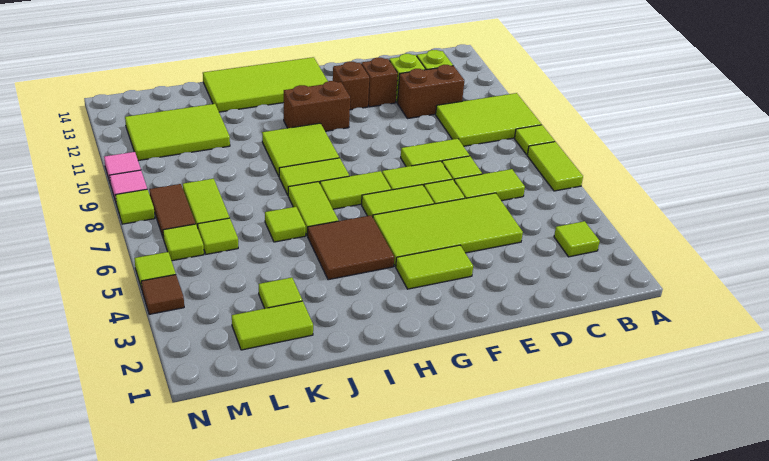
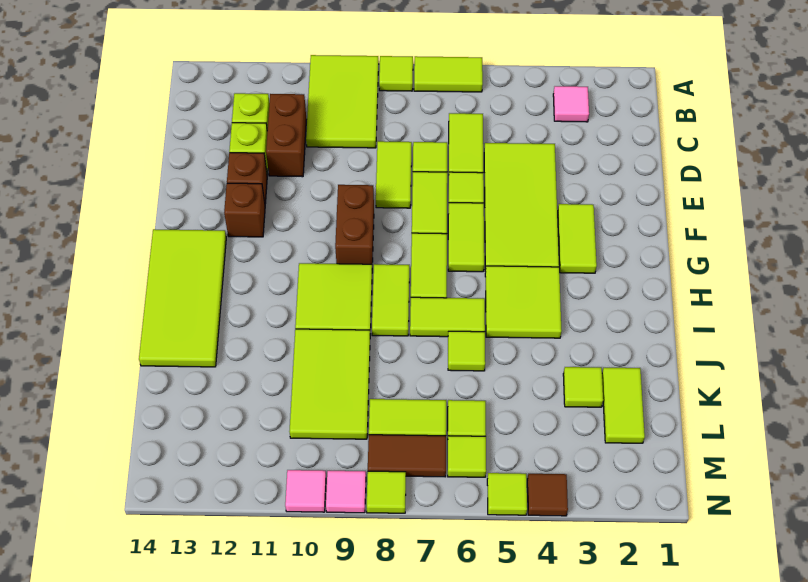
lime tile B3 level 1 -> pink tile B3 level 1
brown brick G11:H11 level 1 -> brown brick F9:G9 level 1
brown tile H4:I5 level 1 -> lime tile H4:I5 level 1
lime tile K11:M12 level 1 -> lime tile J9:L10 level 1

